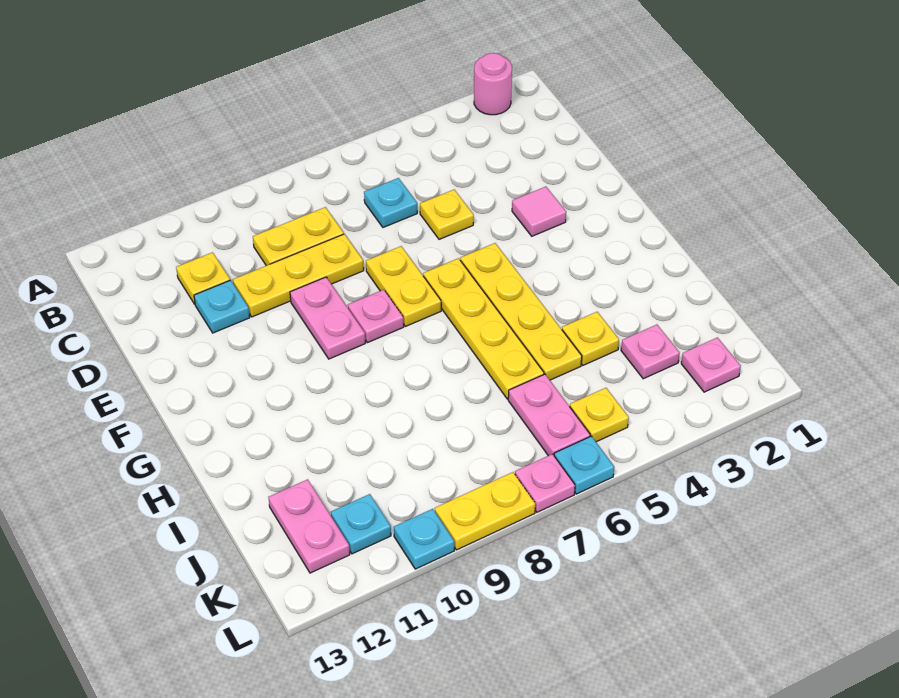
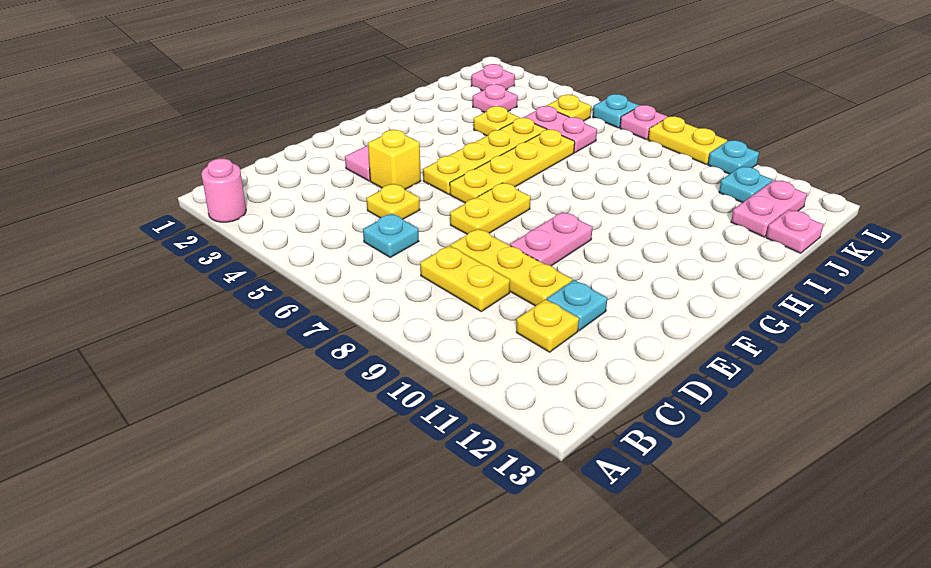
none -> yellow brick E4 level 1
pink plate F8 level 1 -> pink plate J13 level 1
pink plate J6:K6 level 1 -> pink plate J5:J6 level 1

